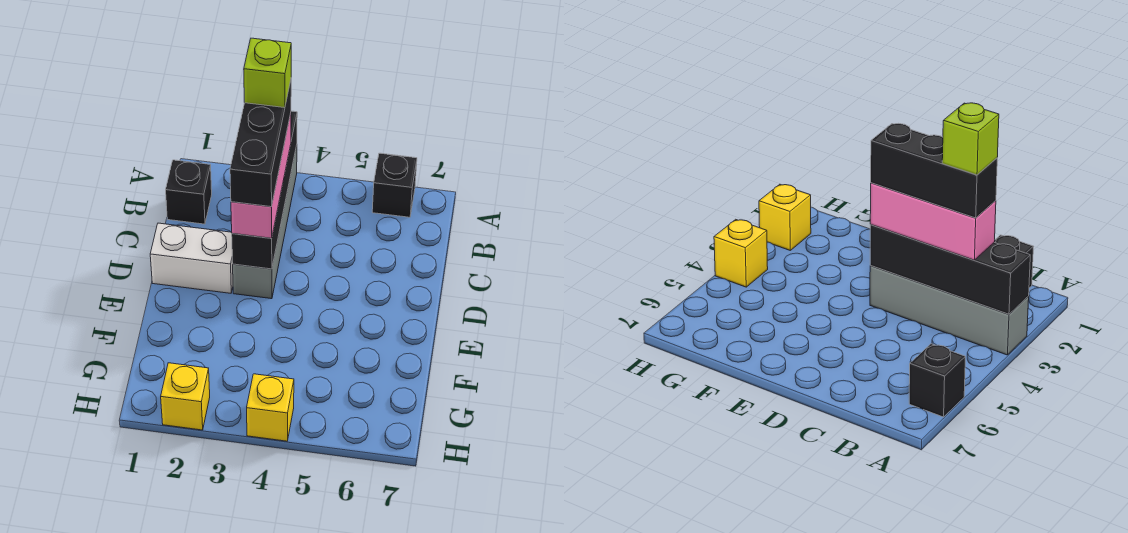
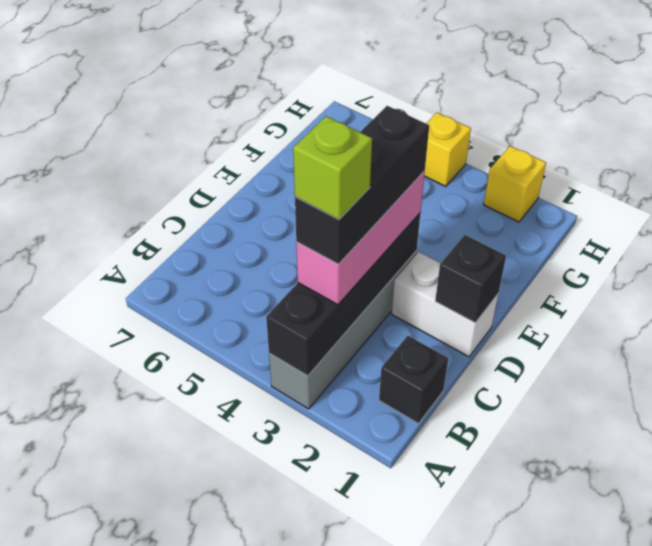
black brick A6 level 1 -> black brick D1 level 2

